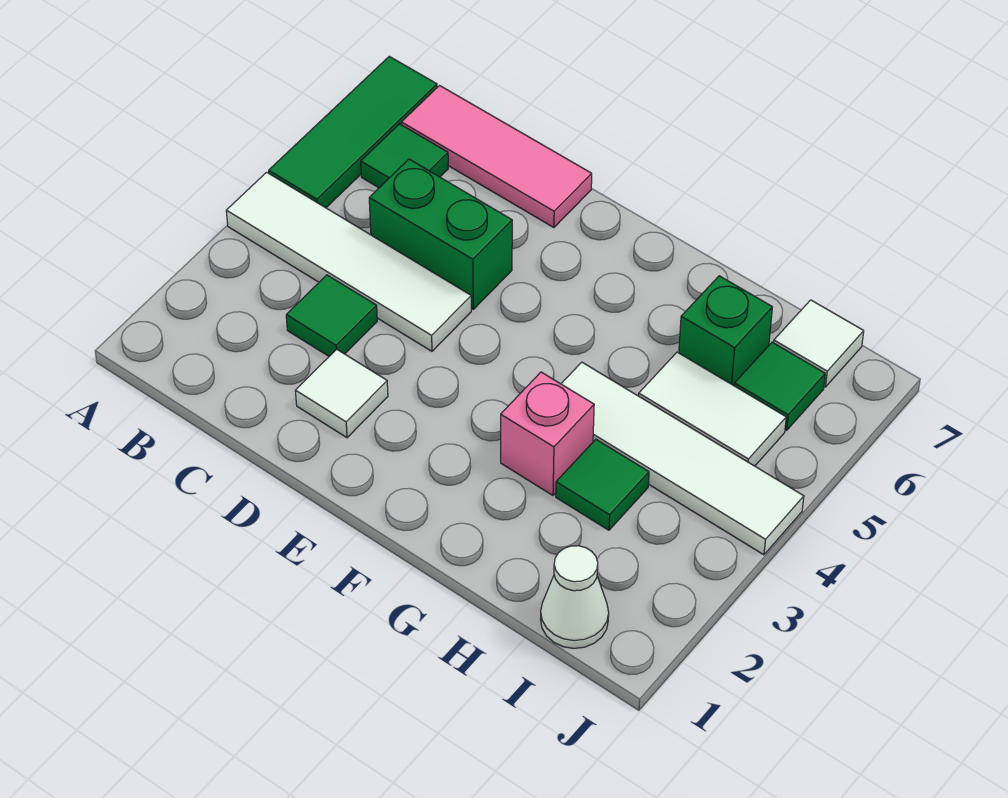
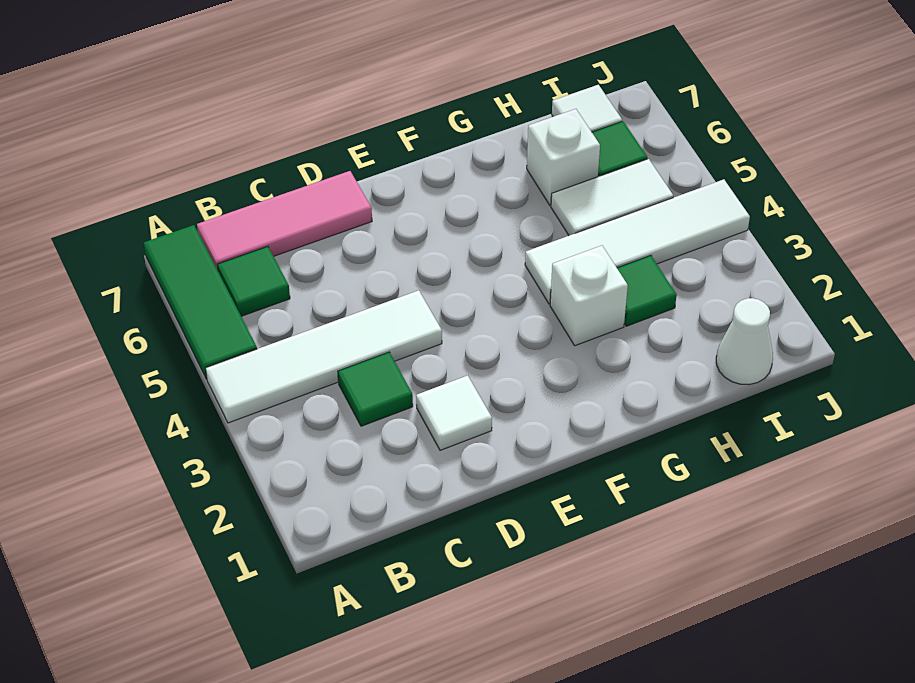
green brick C5:D5 level 1 -> none
pink brick G3 level 1 -> white brick G3 level 1
green brick H6 level 1 -> white brick H6 level 1

